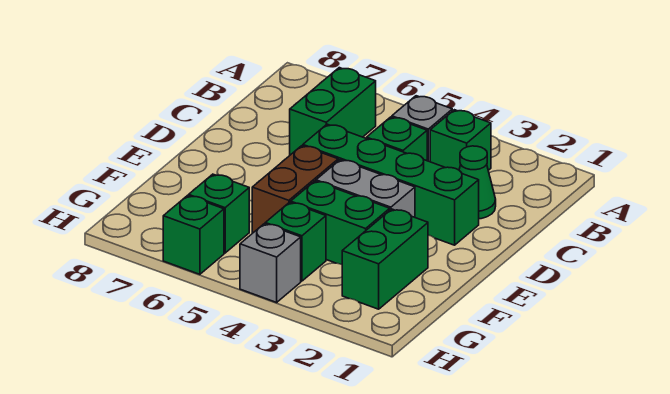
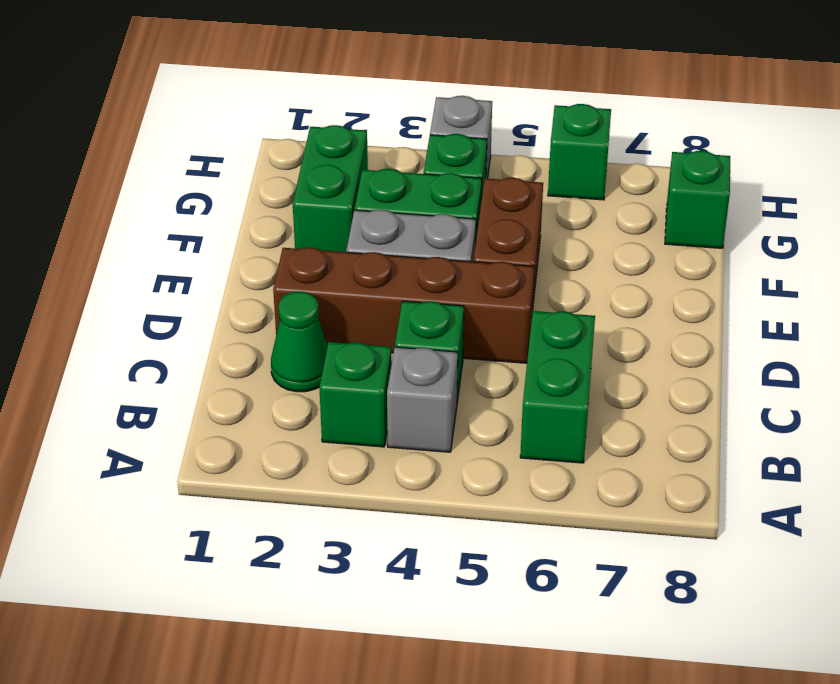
green brick D2:D5 level 1 -> brown brick D2:D5 level 1
green brick G6 level 1 -> green brick G8 level 1

